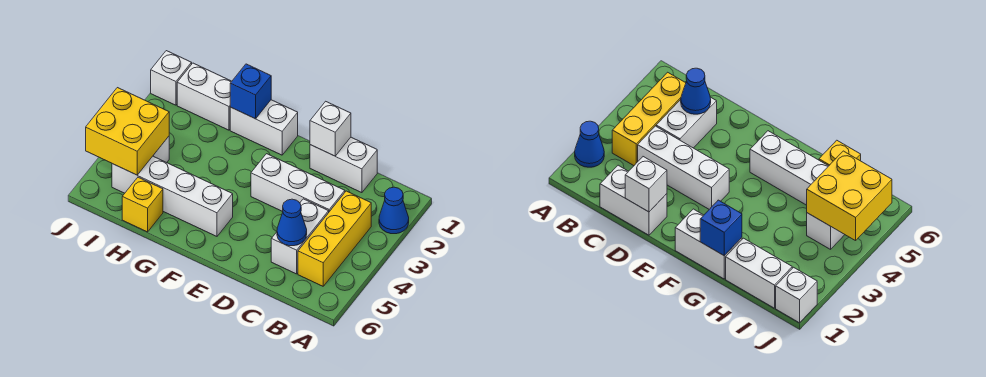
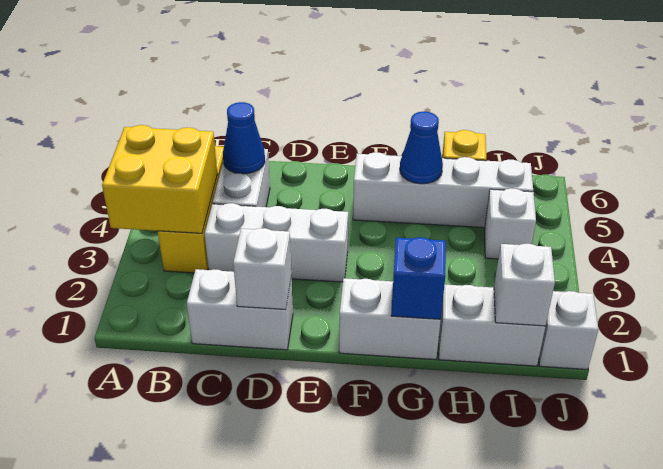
blue cone A2 level 1 -> blue cone G5 level 2
none -> white brick I1 level 2
yellow brick I4:J5 level 2 -> yellow brick A3:B4 level 2

